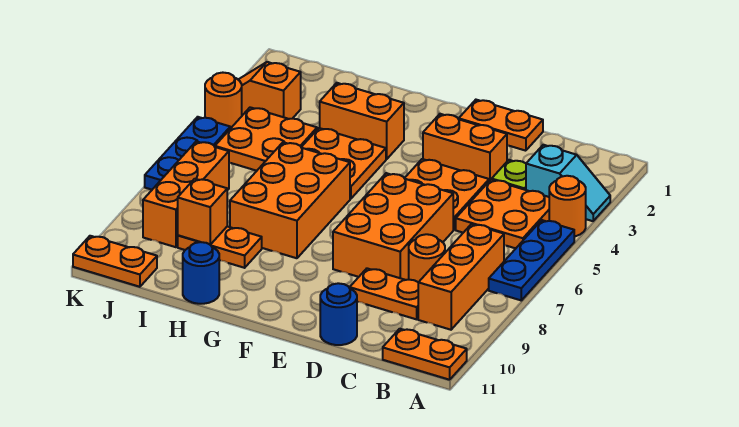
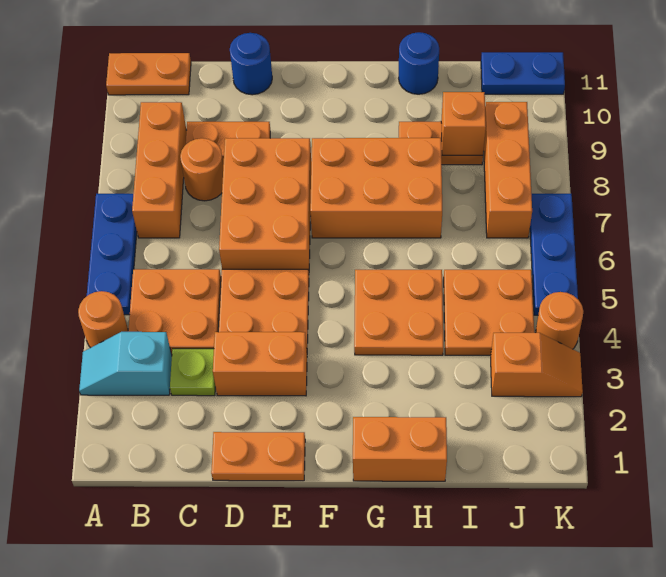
orange brick G3:H3 level 1 -> orange brick G1:H1 level 1
orange brick G6:H8 level 1 -> orange brick F7:H8 level 1
orange plate J11:K11 level 1 -> blue plate J11:K11 level 1

